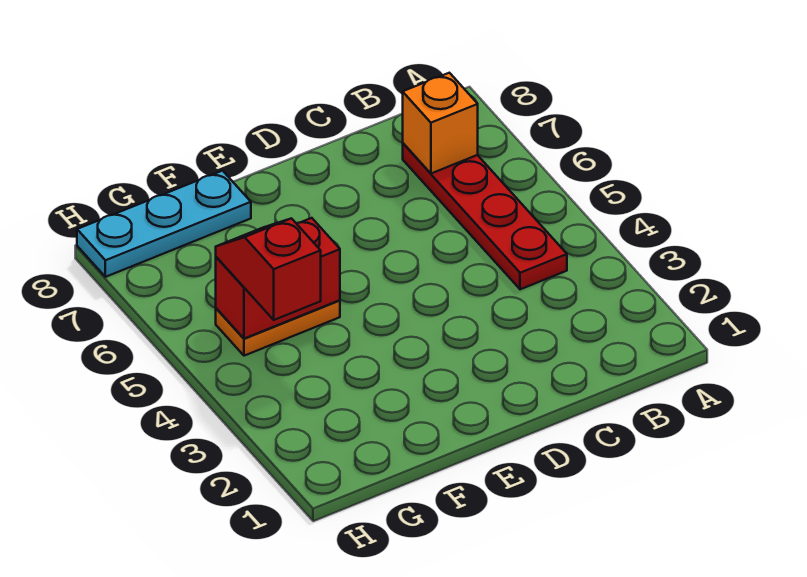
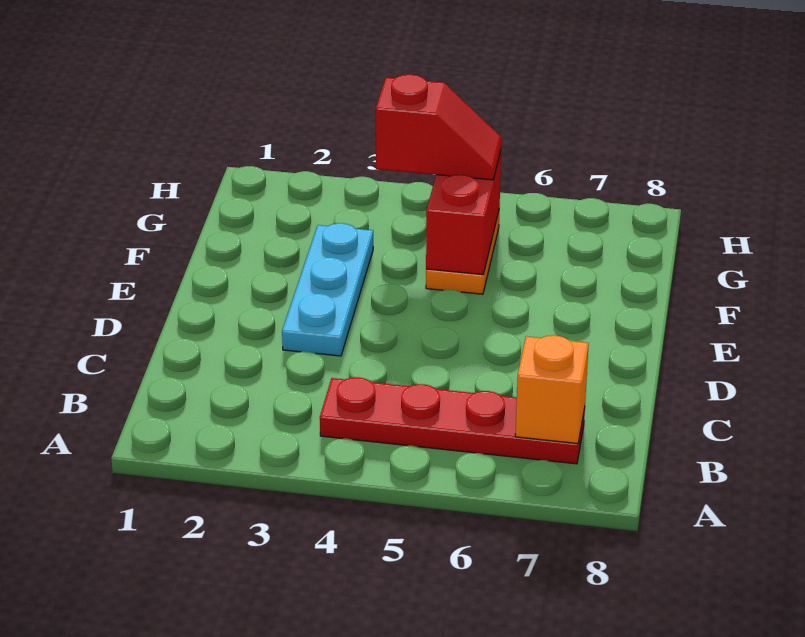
cyan plate F8:H8 level 1 -> cyan plate D3:F3 level 1

